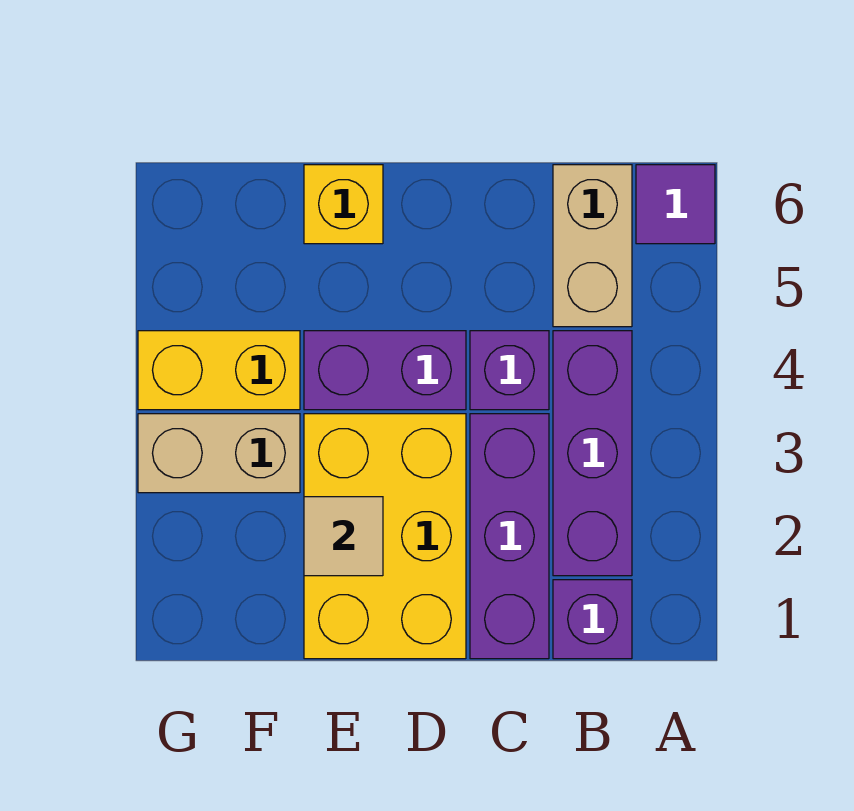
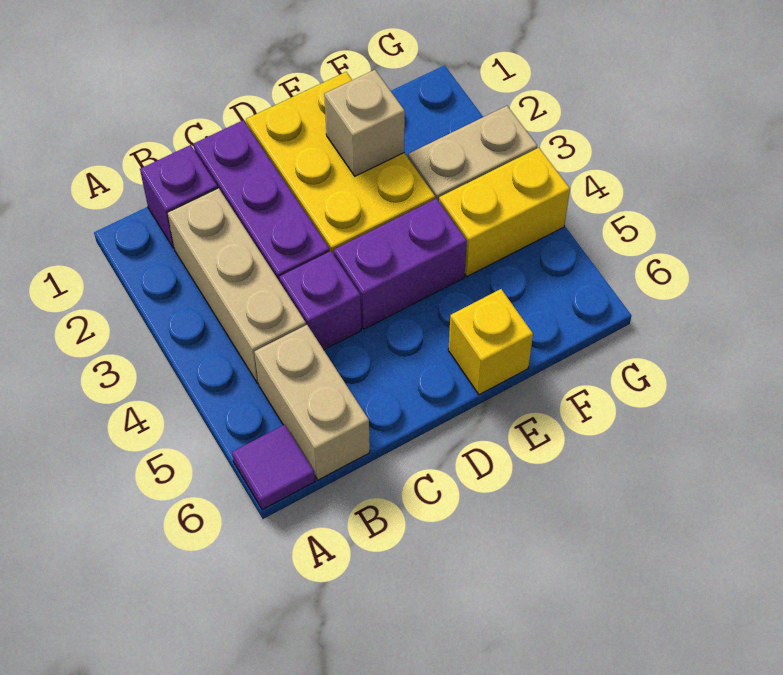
purple brick B2:B4 level 1 -> tan brick B2:B4 level 1
tan tile E2 level 2 -> tan brick E2 level 2

